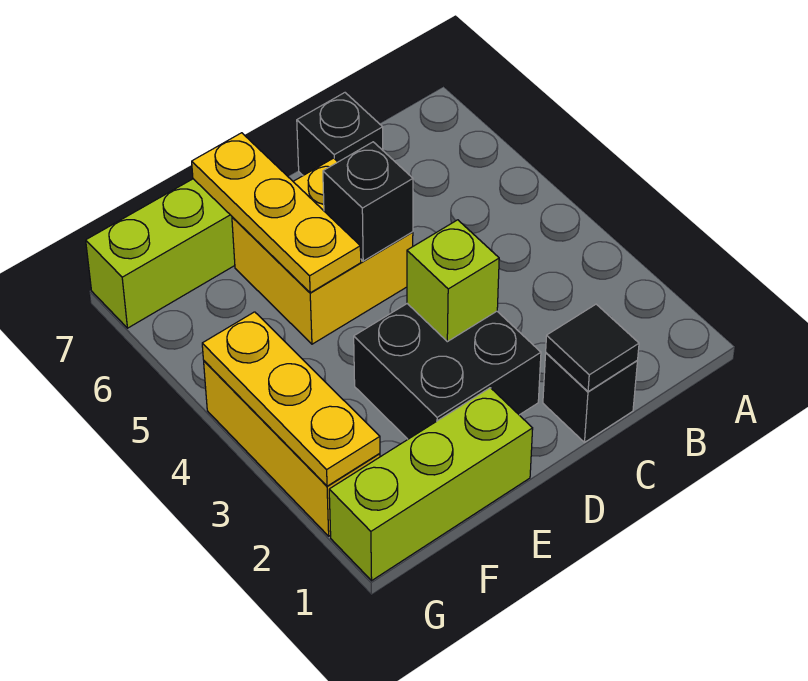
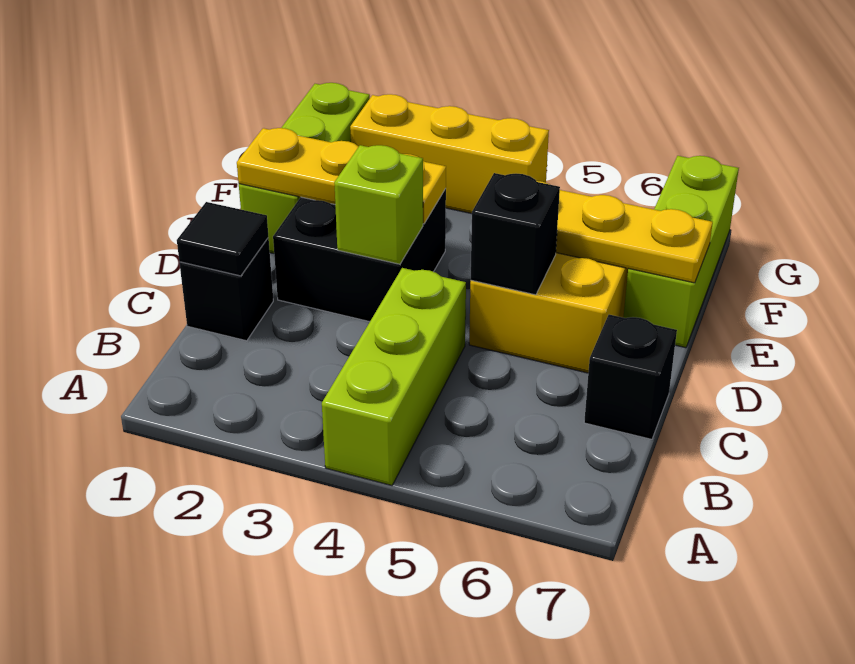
none -> lime brick A4:C4 level 1
yellow plate G2:G4 level 2 -> yellow plate E1:E3 level 2

